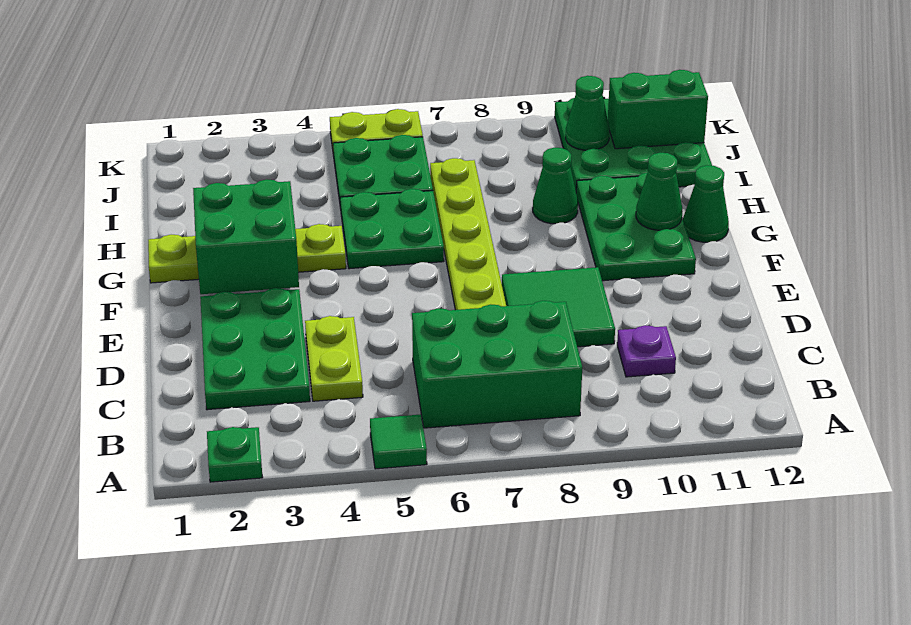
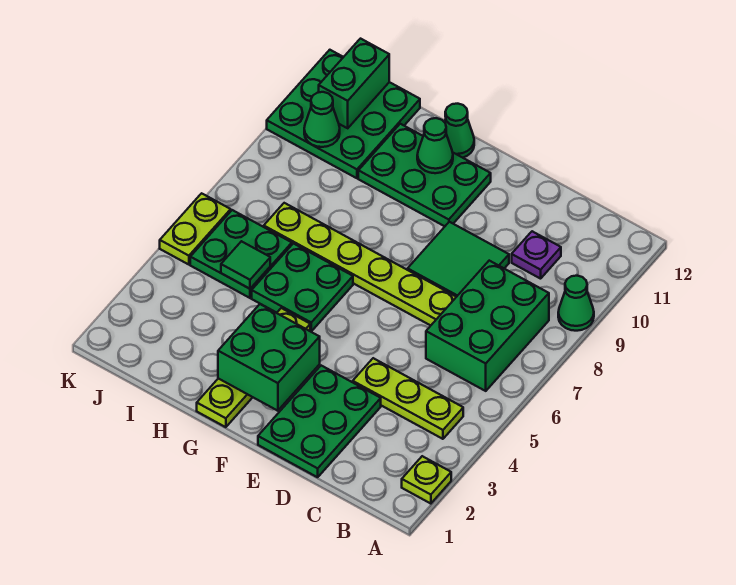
green plate A2 level 1 -> lime plate A2 level 1
green tile A5 level 1 -> green tile I5 level 2
green plate C2:E3 level 1 -> green plate D1:E3 level 1
lime plate C4:D4 level 1 -> lime plate B4:D4 level 1
green cone H9 level 1 -> green cone A9 level 1

